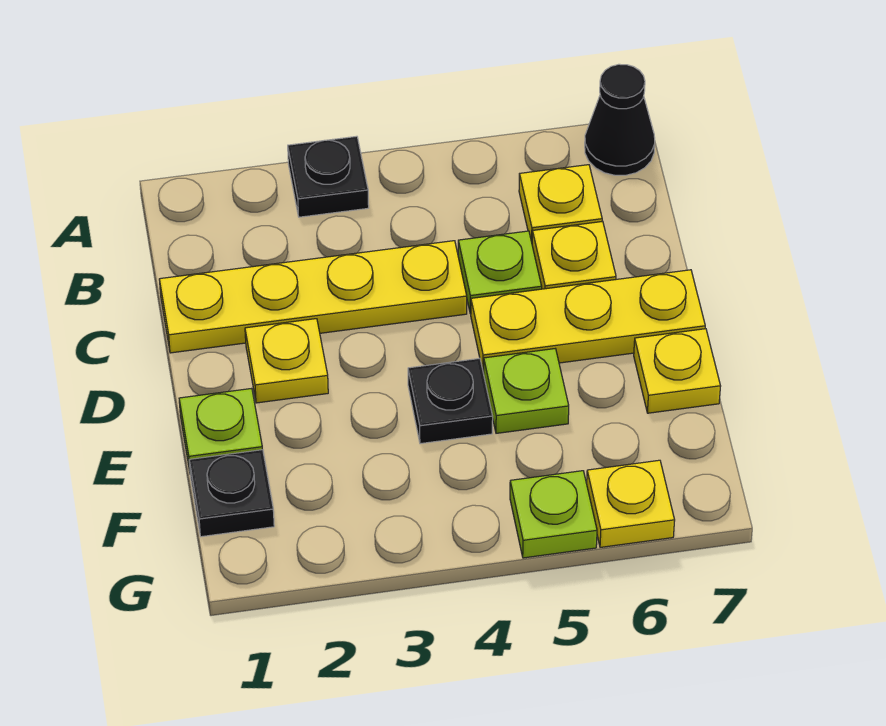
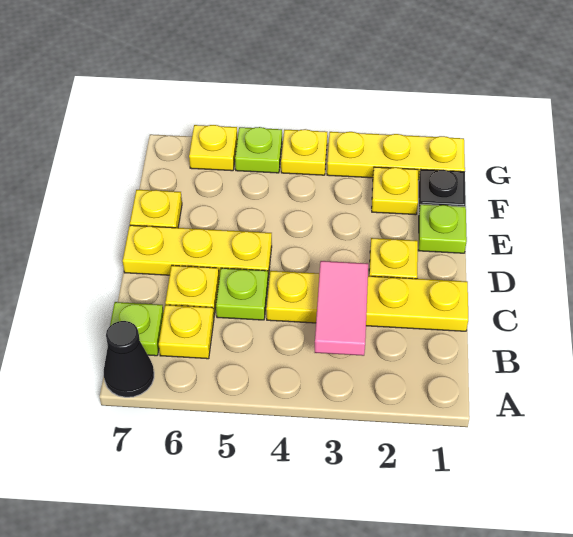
black plate A3 level 1 -> none
none -> pink tile B3:C3 level 2
black plate E4 level 1 -> none
lime plate E5 level 1 -> lime plate B7 level 1
none -> yellow plate F2 level 1
none -> yellow plate G1:G3 level 1
none -> yellow plate G4 level 1

